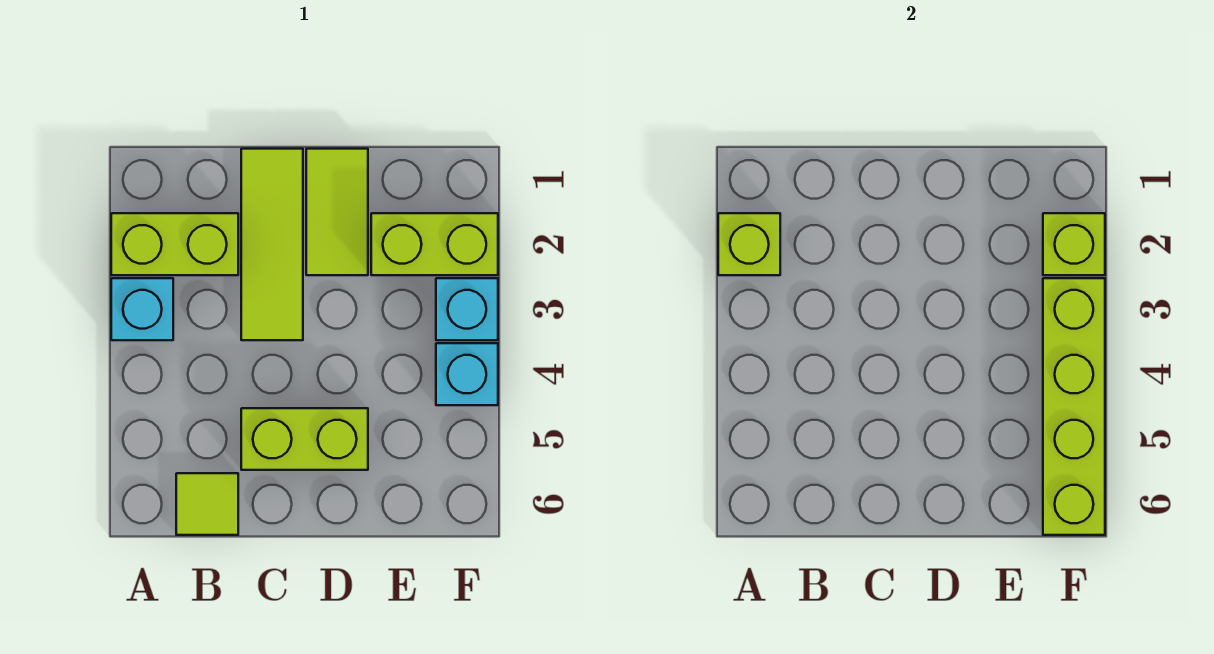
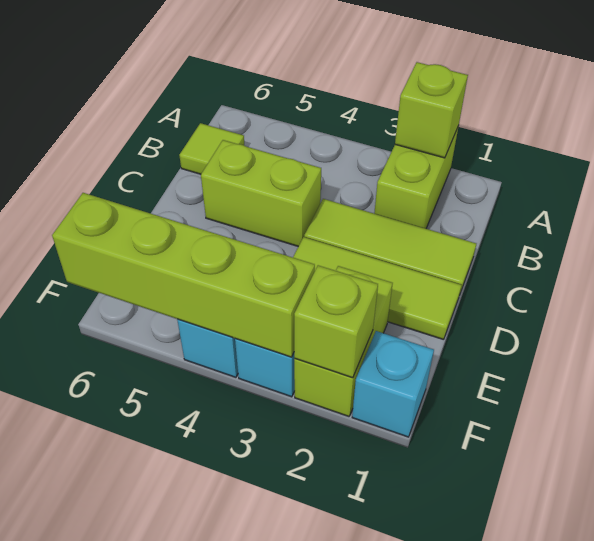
cyan brick A3 level 1 -> cyan brick F1 level 1
lime brick C5:D5 level 1 -> lime brick C4:C5 level 1
lime tile D1:D2 level 1 -> lime tile D1:D3 level 1

